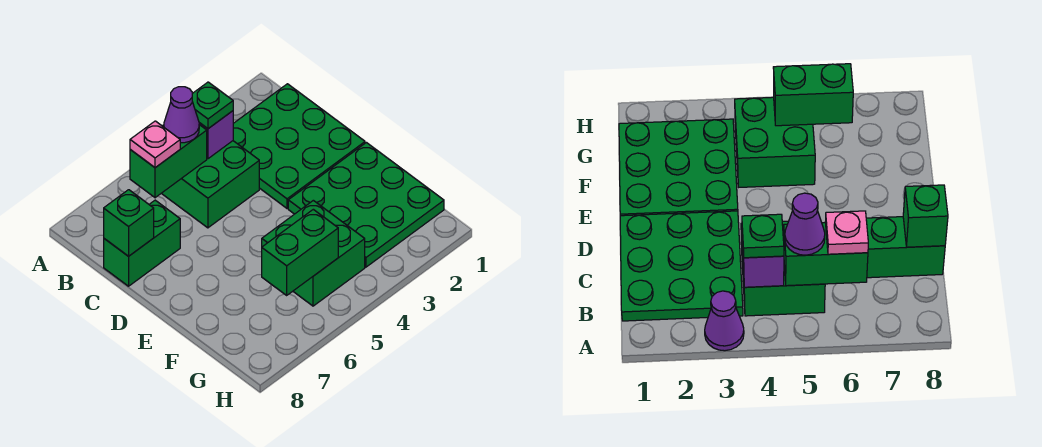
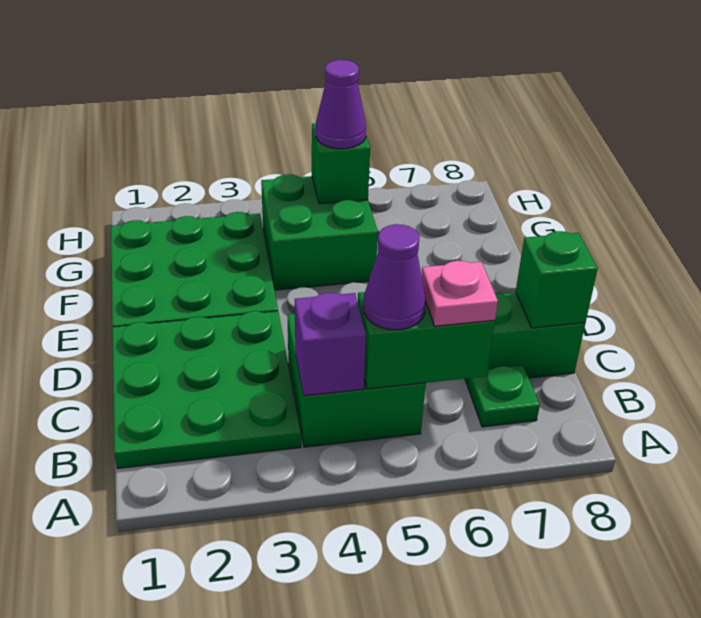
purple cone A3 level 1 -> purple cone G5 level 3
green plate B4 level 3 -> green plate B7 level 1
green brick G5:G6 level 2 -> green brick G5 level 2

